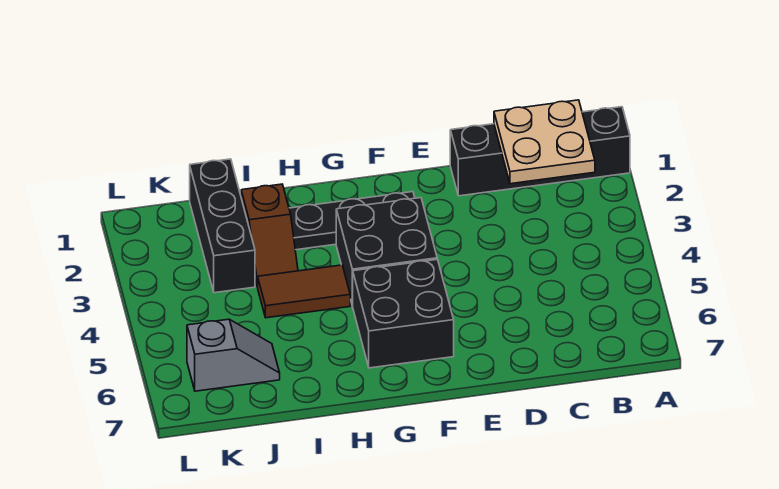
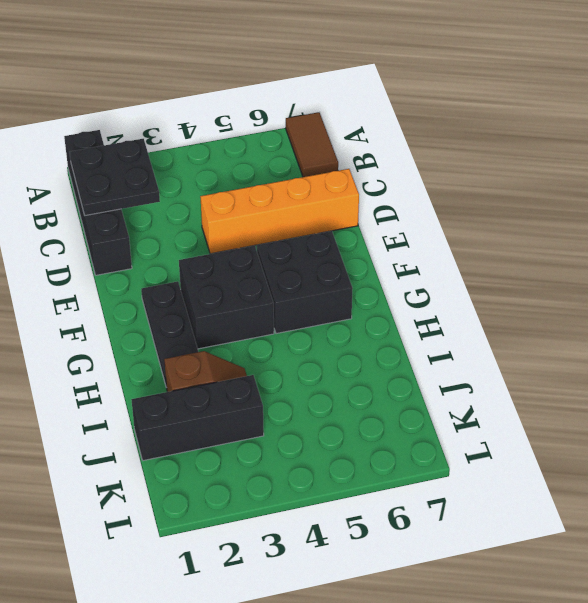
tan plate B1:C2 level 2 -> black plate B1:C2 level 2
none -> orange brick D4:D7 level 1
brown tile H4:I4 level 1 -> brown tile A7:B7 level 1
grey slope J6:K6 level 1 top K -> none

